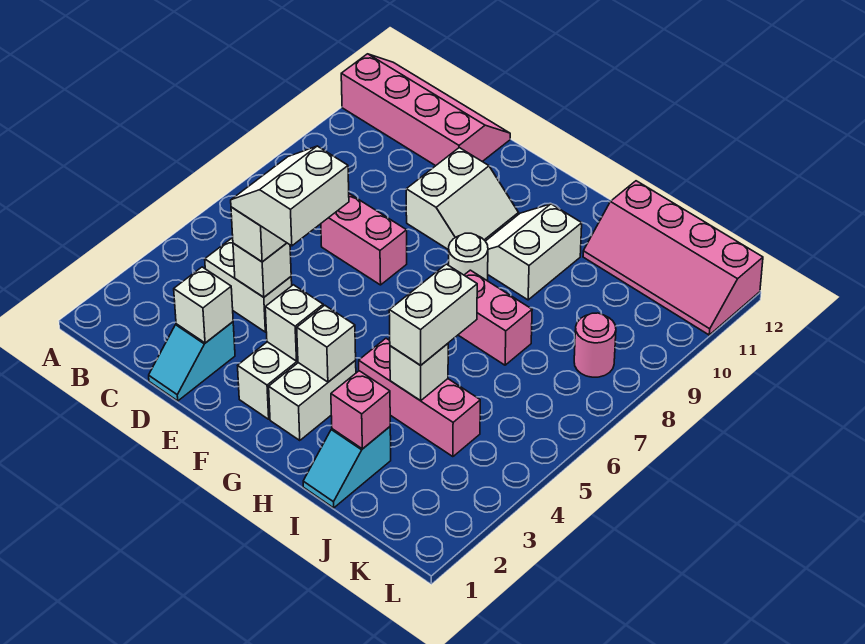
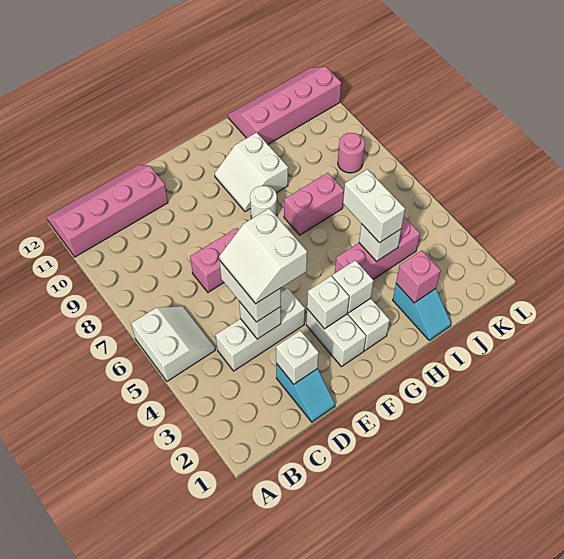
white brick C4:D4 level 1 -> white brick C4:E4 level 1
white slope E9:F10 level 1 top E -> white slope A5:B6 level 1 top A
pink slope I11:L12 level 1 top 12 -> pink slope I11:L12 level 1 top 11

